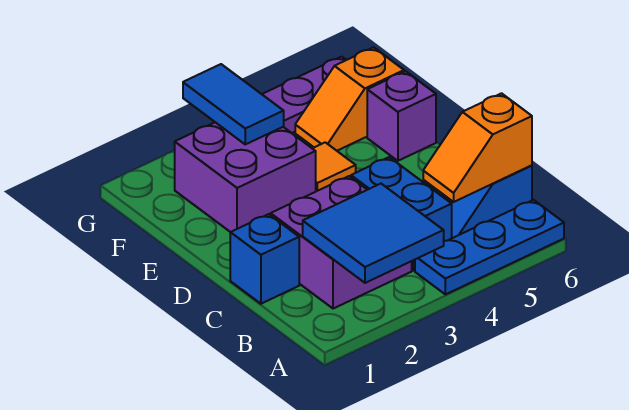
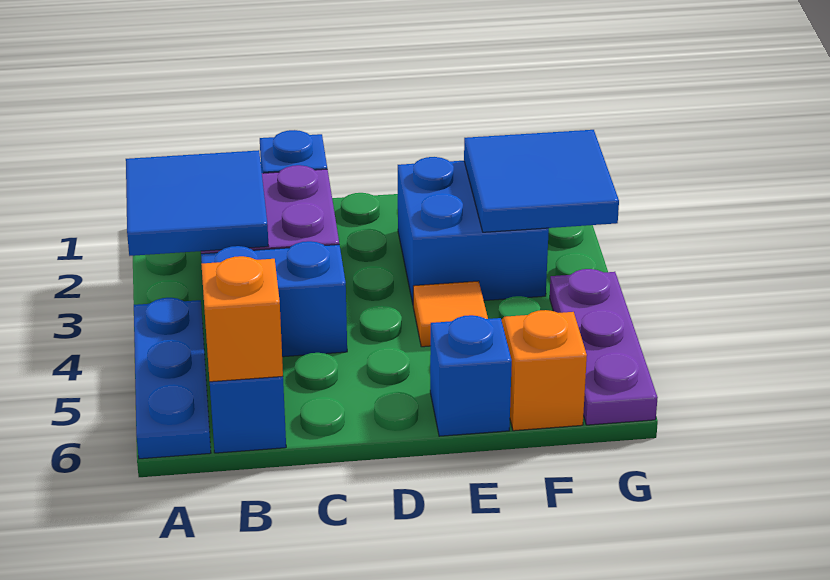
purple brick E2:F3 level 1 -> blue brick E2:F3 level 1
purple brick E6 level 1 -> blue brick E6 level 1
blue tile F3:G3 level 2 -> blue tile F2:G3 level 2

